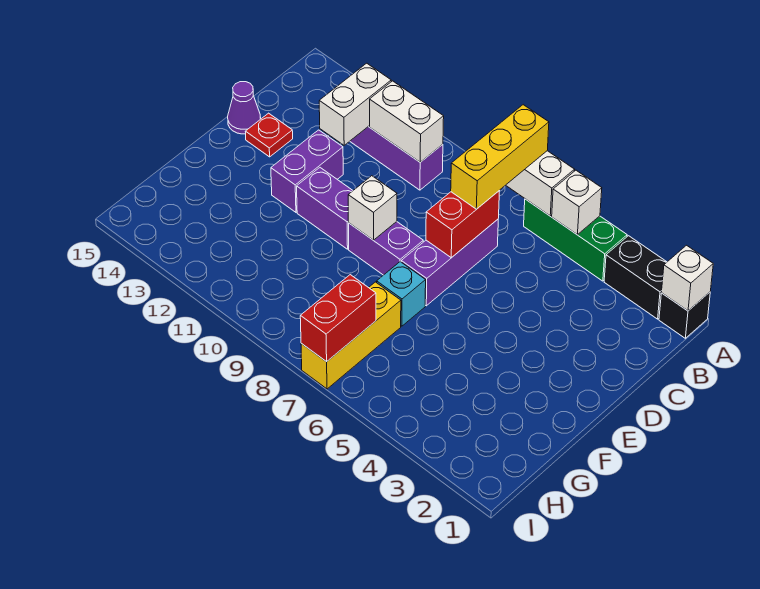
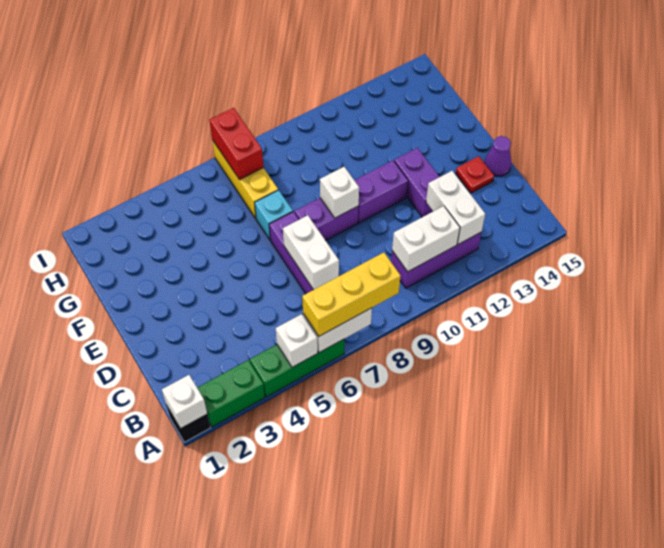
black brick A2:A3 level 1 -> green brick A2:A3 level 1
yellow brick A7:C7 level 3 -> yellow brick A6:A8 level 3
red brick C7:D7 level 2 -> white brick C7:D7 level 2

